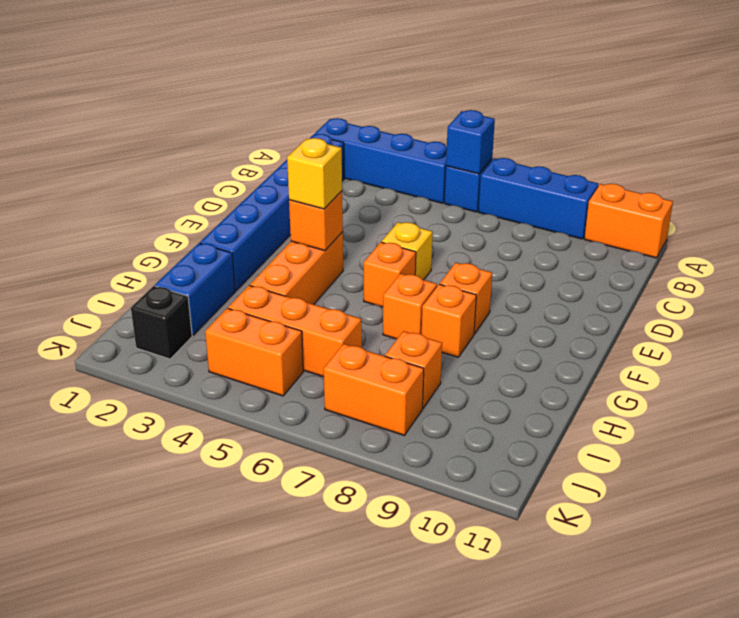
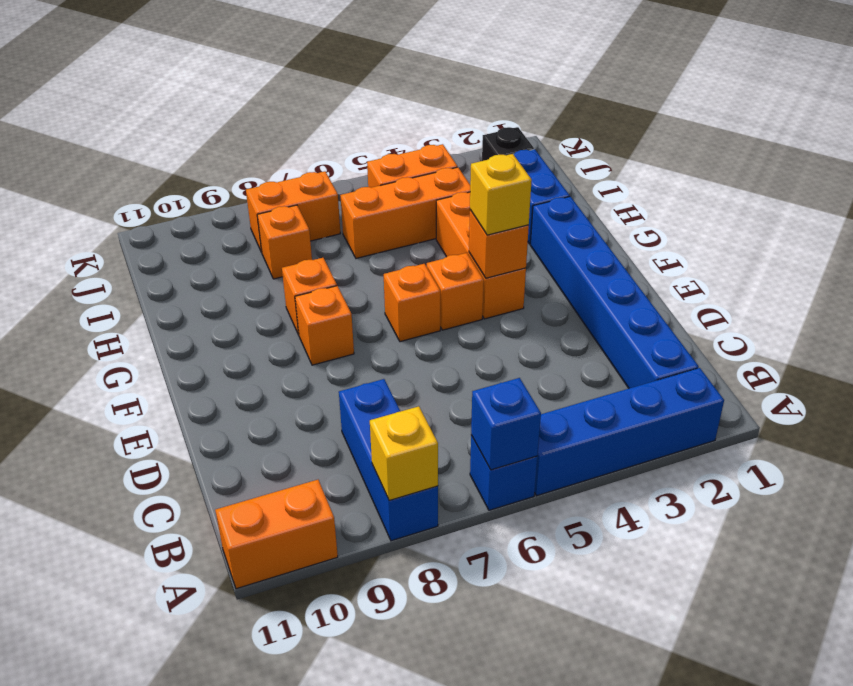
blue brick A7:A9 level 1 -> blue brick A8:C8 level 1
yellow brick E6 level 1 -> yellow brick A8 level 2
orange brick G7 level 1 -> orange brick F5 level 1

